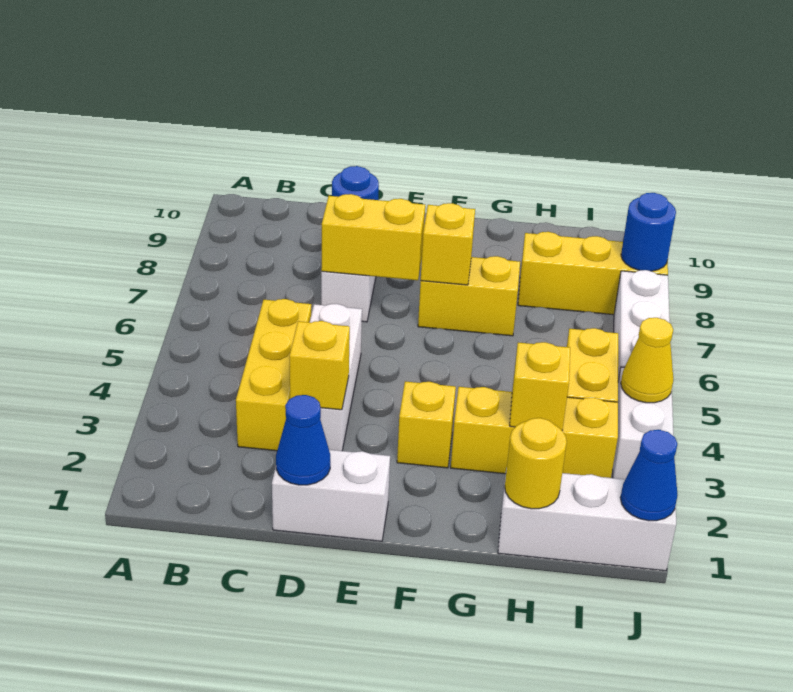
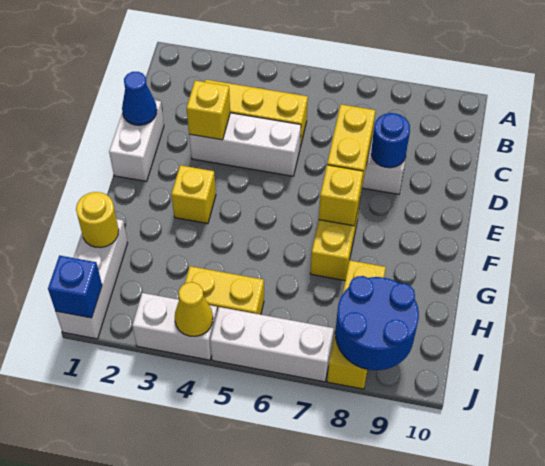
yellow brick G3:I3 level 1 -> none
yellow brick H3 level 2 -> none
blue cone J1 level 2 -> blue brick J1 level 2
blue round brick J8 level 2 -> blue round brick I8:J9 level 2

